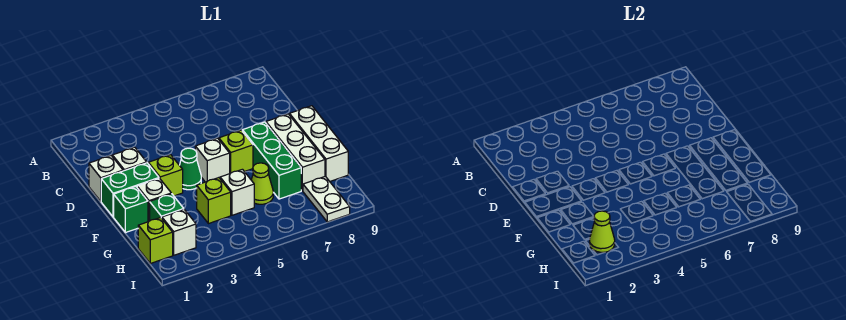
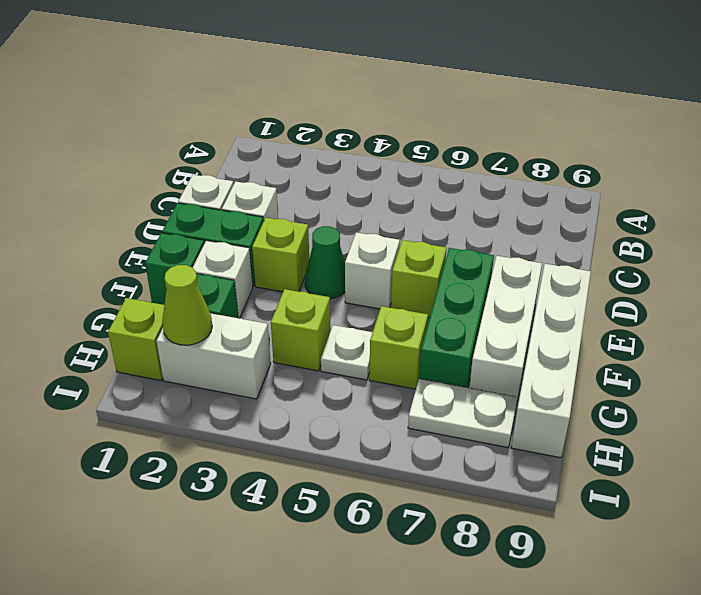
white brick E9:G9 level 1 -> white brick E9:H9 level 1
white brick G5 level 1 -> white plate G5 level 1
lime cone G6 level 1 -> lime brick G6 level 1
white brick H2 level 1 -> white brick H2:H3 level 1
white plate H8:I8 level 1 -> white plate H7:H8 level 1

